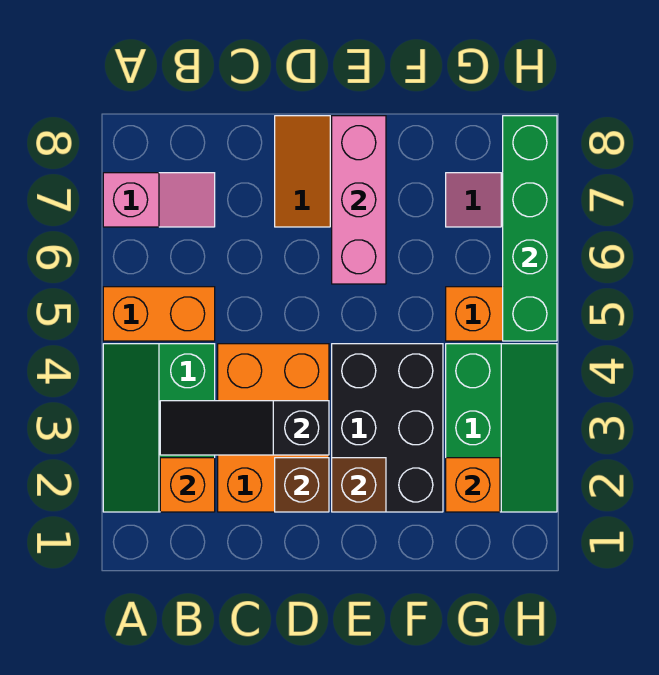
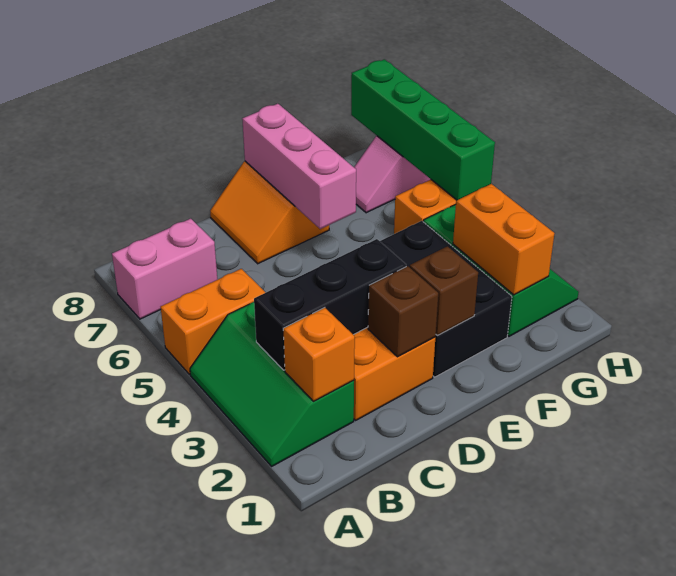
pink slope A7:B7 level 1 top A -> pink brick A7:B7 level 1
black slope B3:D3 level 2 top D -> black brick B3:D3 level 2
orange brick G2 level 2 -> orange brick G2:G3 level 2

